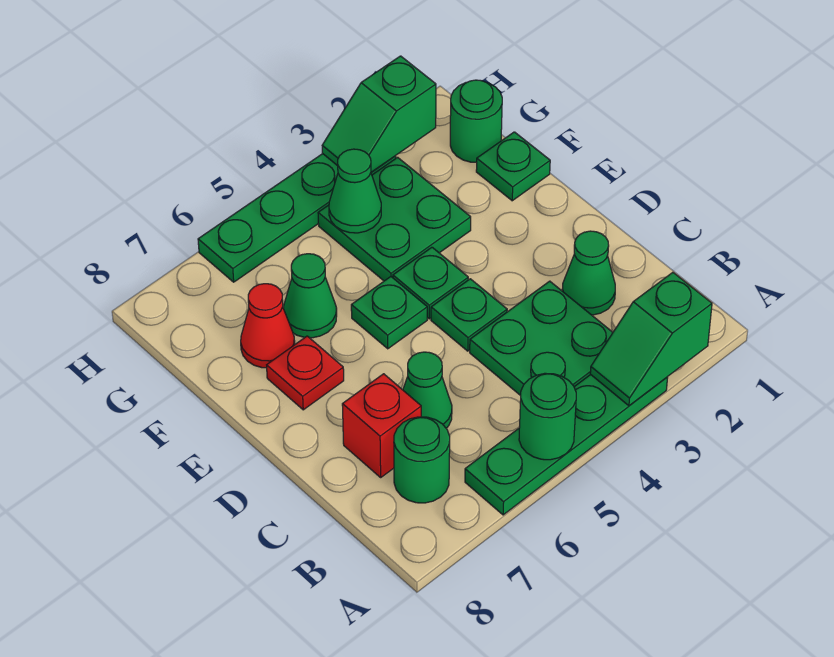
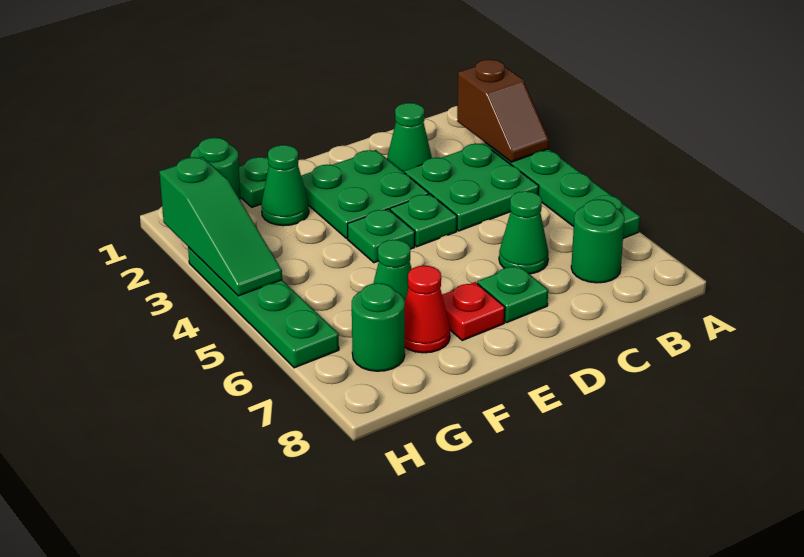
green slope A2:A3 level 2 top 2 -> brown slope A2:A3 level 2 top 2
green round brick A5 level 2 -> green round brick G7 level 1
red brick C7 level 1 -> none
green plate E5 level 1 -> green plate D7 level 1
green plate F3:G4 level 1 -> green plate D2:E3 level 1
green cone G4 level 2 -> green cone F2 level 1
green slope H2:H3 level 2 top 2 -> green slope H2:H4 level 2 top 2

